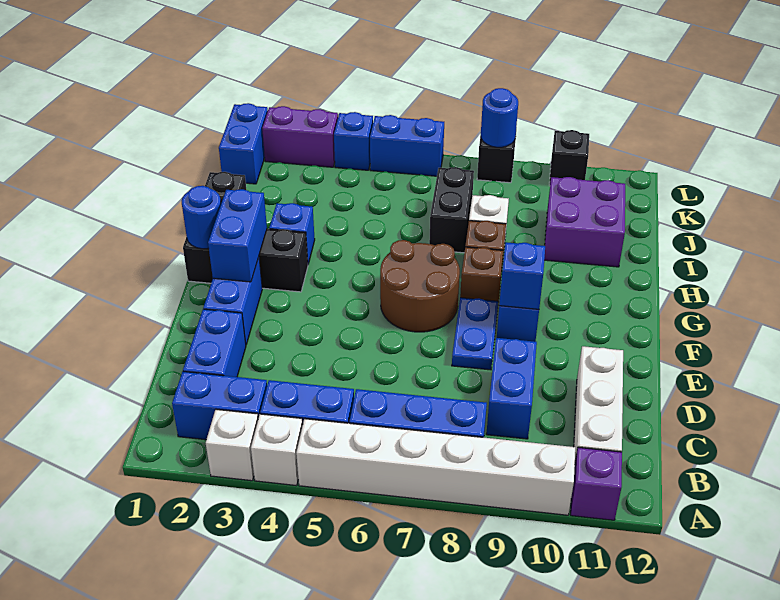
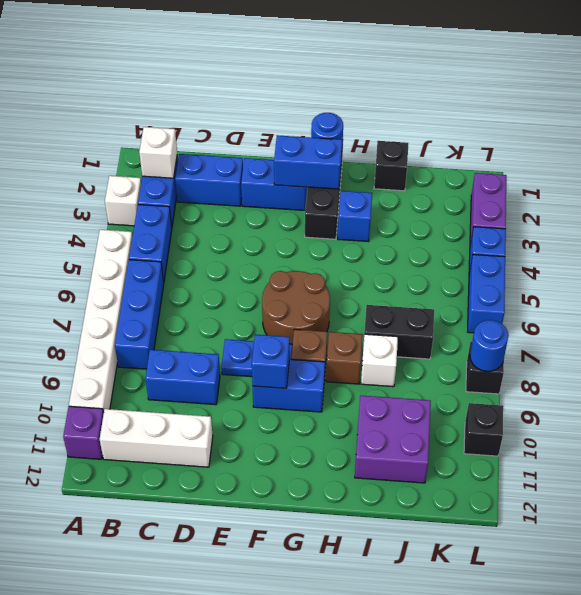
white brick A4 level 1 -> white brick B2 level 2
blue brick K1:L1 level 1 -> none

